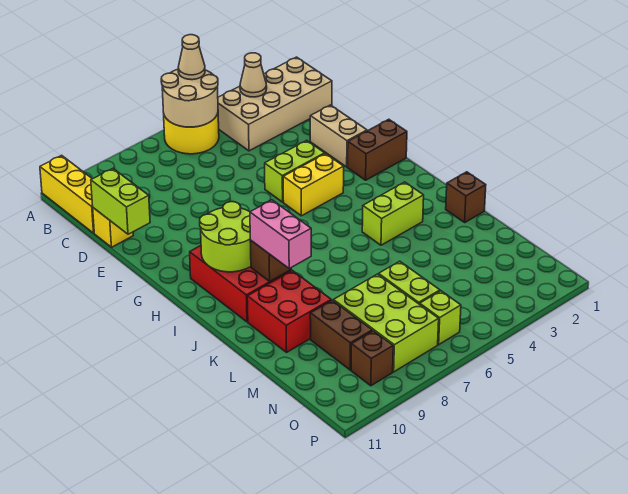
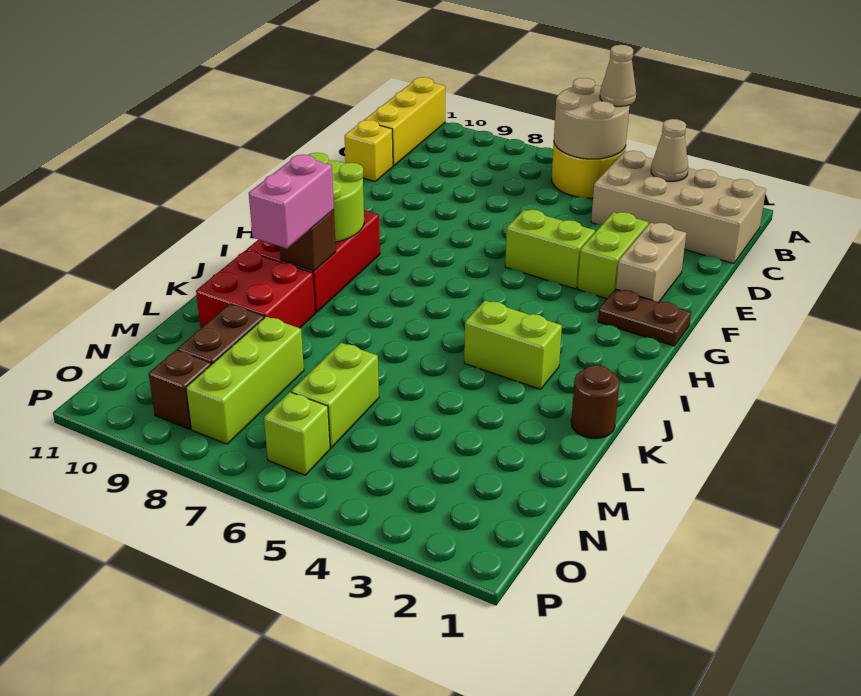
lime brick D11:E11 level 2 -> lime brick E3:F3 level 1
brown brick G1:G2 level 1 -> brown plate G1:G2 level 1
yellow brick G4:G5 level 1 -> none
brown brick K1 level 1 -> brown round brick K1 level 1
lime brick M7:O8 level 1 -> lime brick M8:O8 level 1

